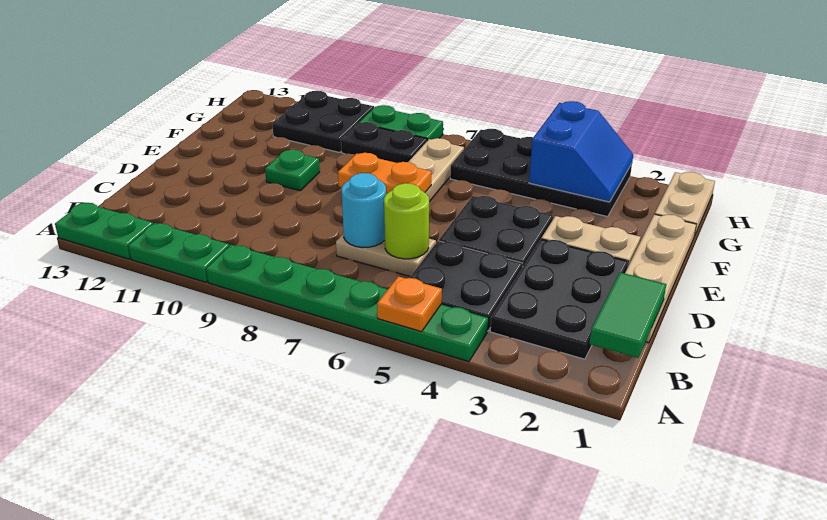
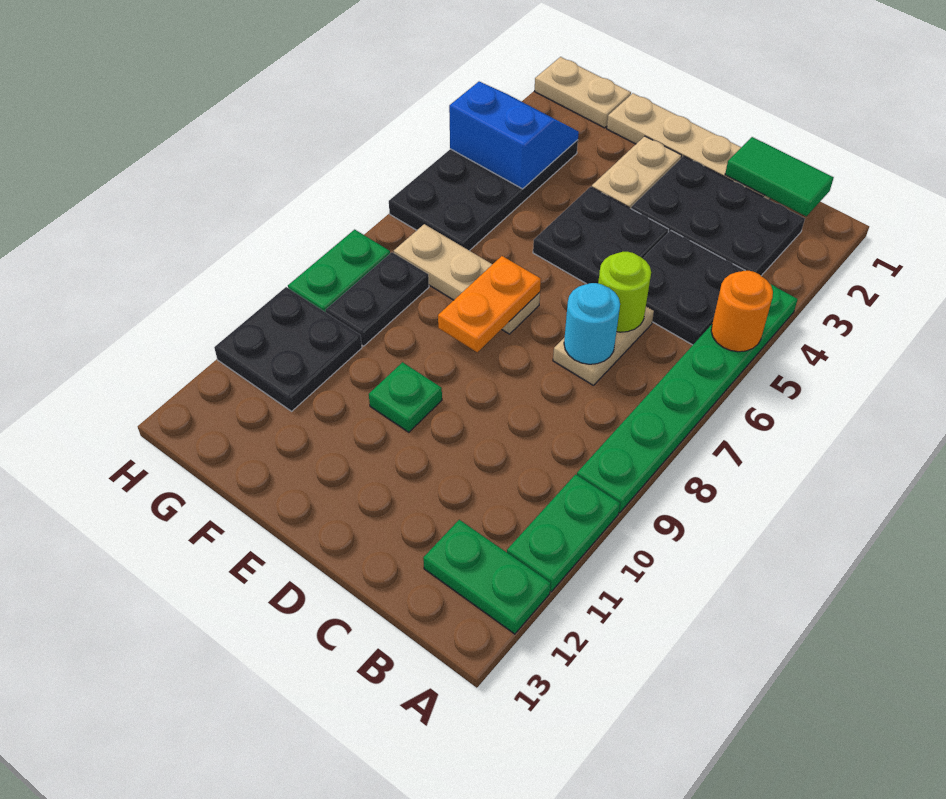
orange plate A5 level 2 -> orange round brick A5 level 2
green plate A12:A13 level 1 -> green plate A12:B12 level 1

